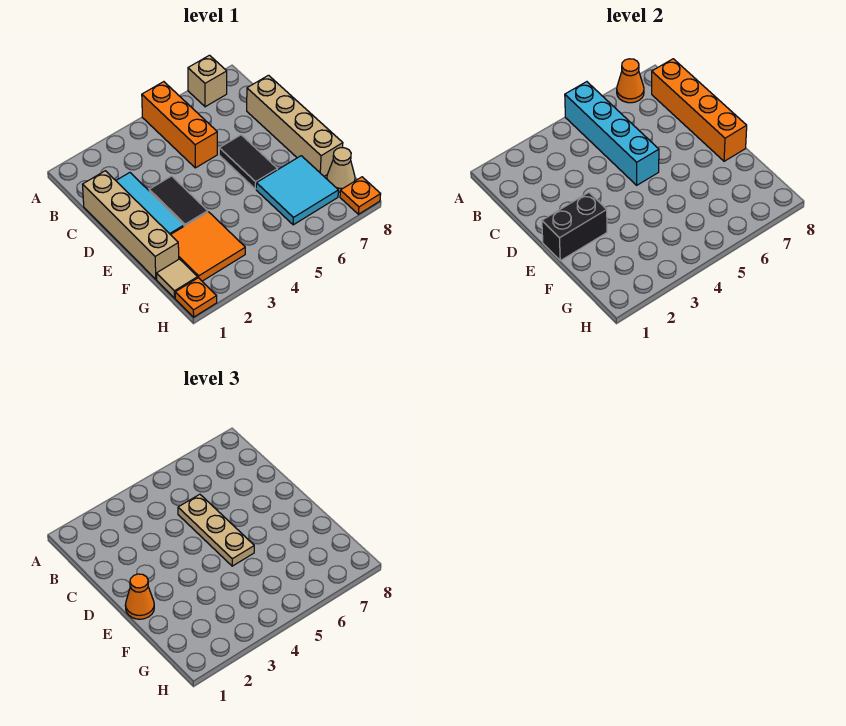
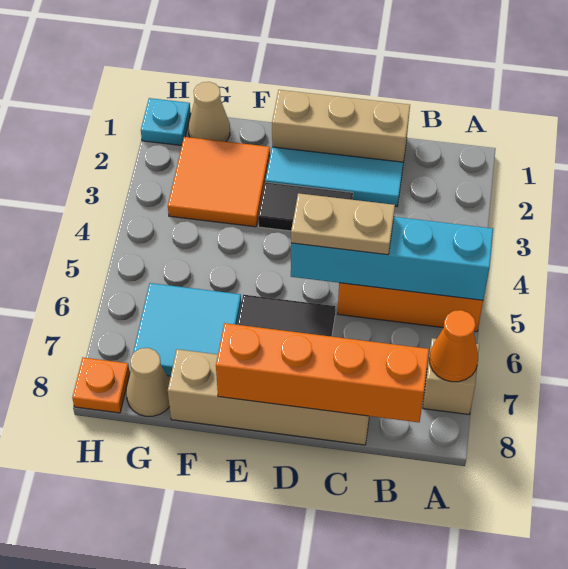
tan brick C1:F1 level 1 -> tan brick C1:E1 level 1
tan plate C5:E5 level 3 -> tan plate C5:D5 level 3
black brick E1:E2 level 2 -> none
orange cone E1 level 3 -> none
tan tile G1 level 1 -> tan cone G1 level 1
orange plate H1 level 1 -> cyan plate H1 level 1

